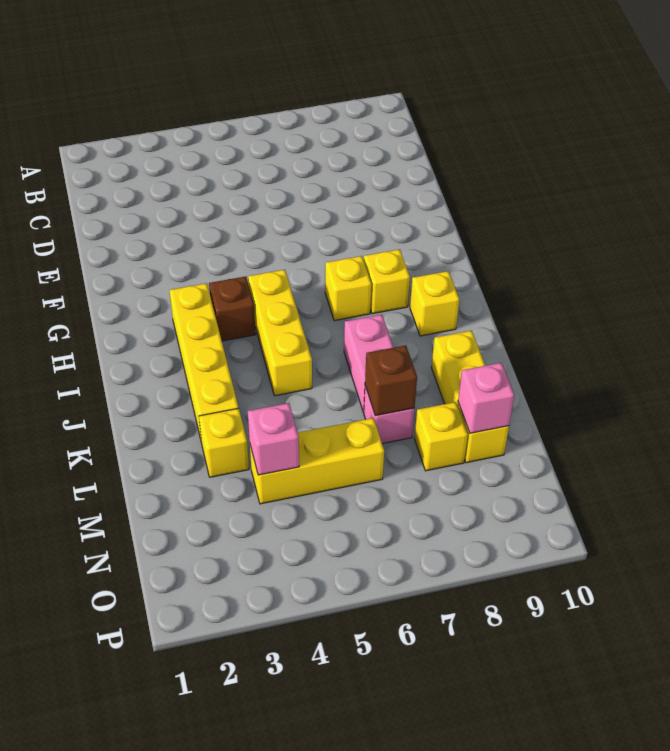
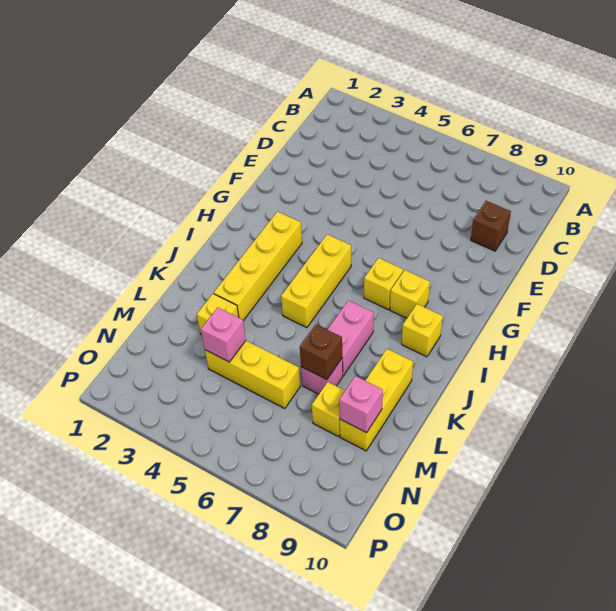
brown brick H4 level 1 -> brown brick D9 level 1

